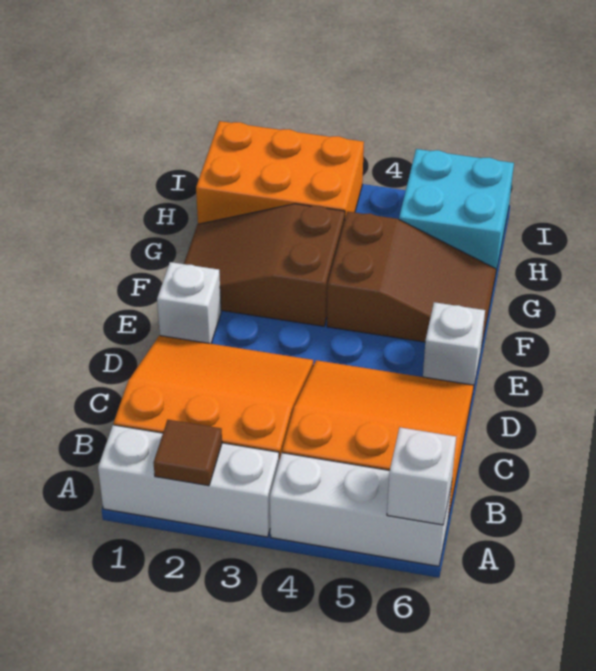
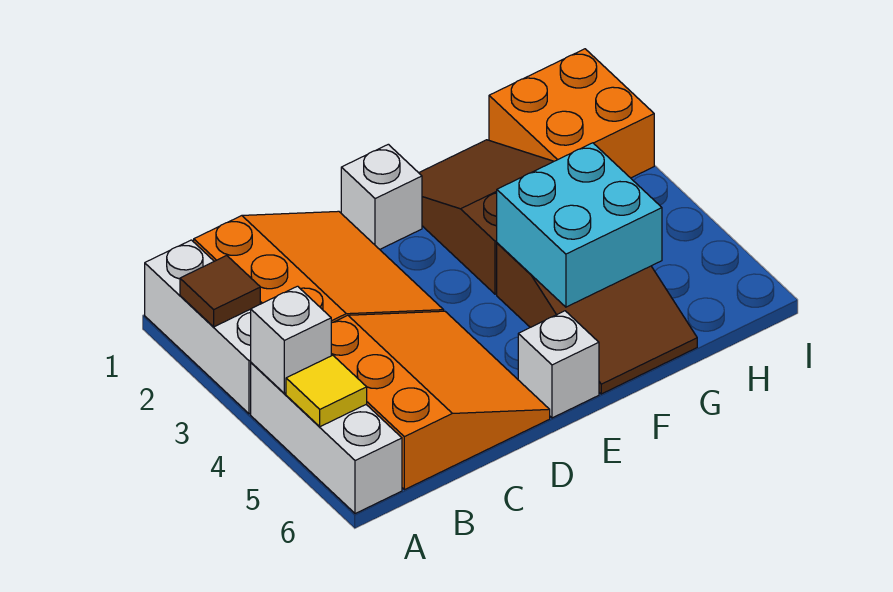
none -> yellow tile A5 level 2
white brick A6 level 2 -> white brick A4 level 2
orange brick H1:I3 level 1 -> orange brick H1:I2 level 1
cyan brick H5:I6 level 1 -> cyan brick F4:G5 level 2

